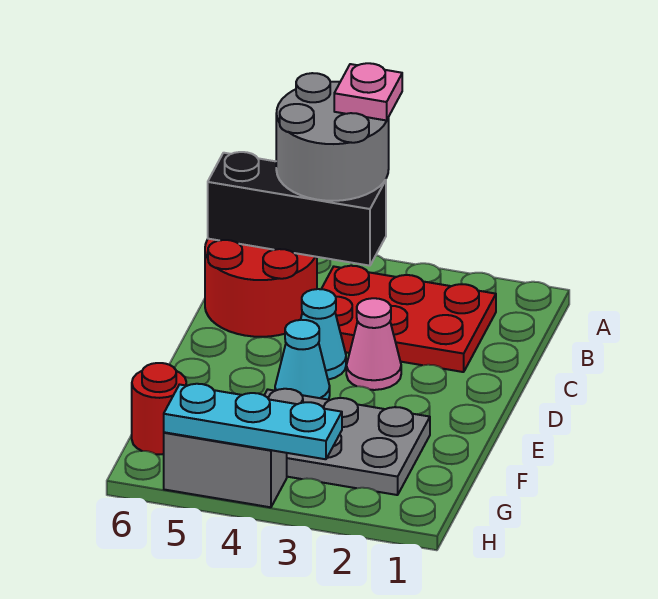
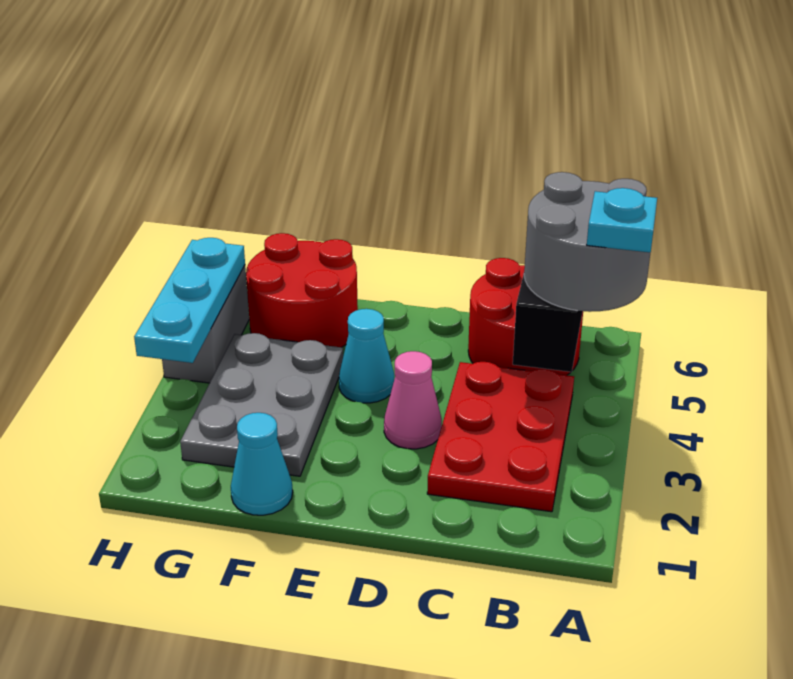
pink plate A4 level 4 -> cyan plate A4 level 4
cyan cone D4 level 1 -> cyan cone F1 level 1
red round brick G6 level 1 -> red round brick F5:G6 level 1

